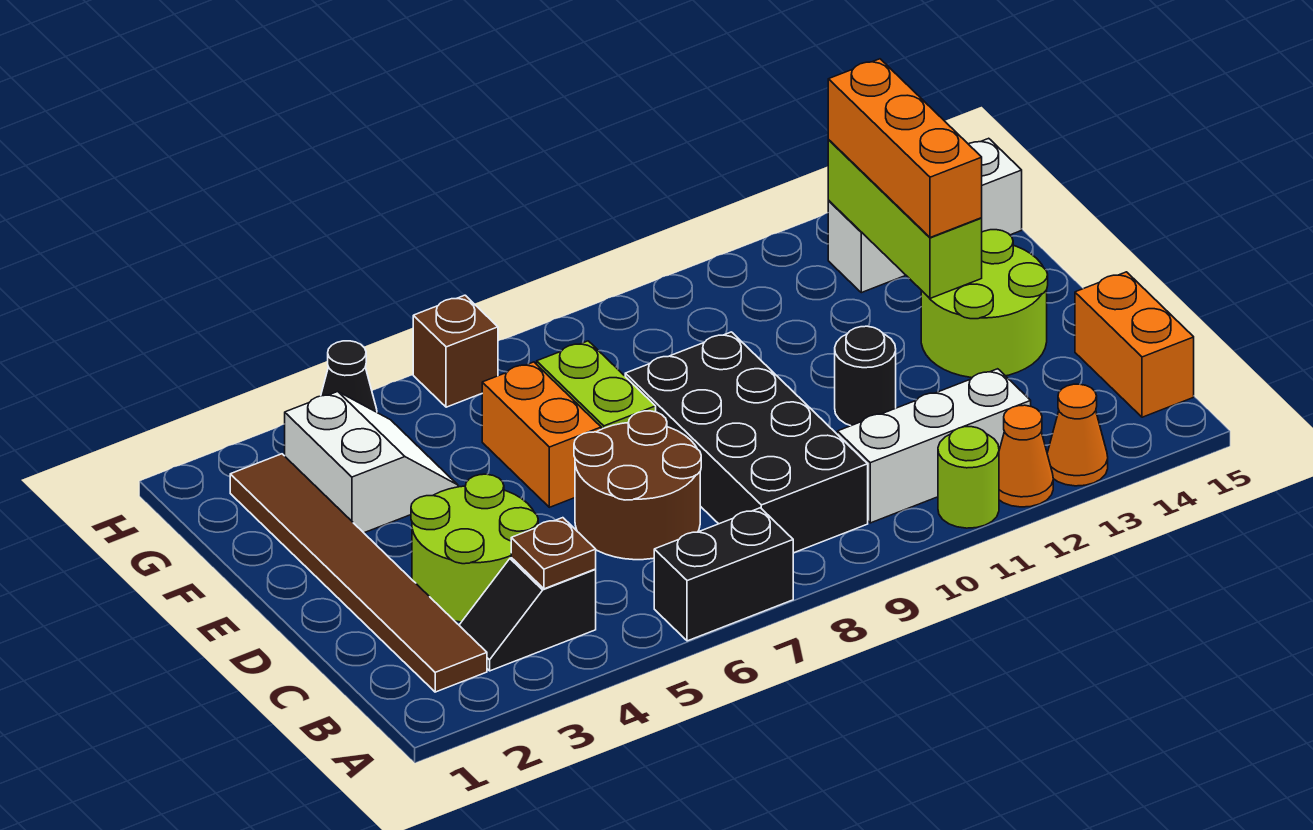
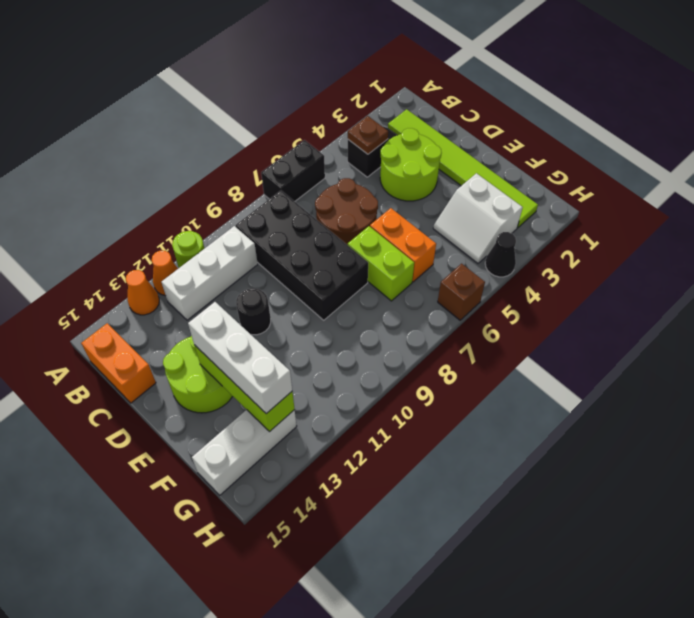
brown tile B2:G2 level 1 -> lime tile B2:G2 level 1
orange brick E13:G13 level 3 -> white brick E13:G13 level 3

